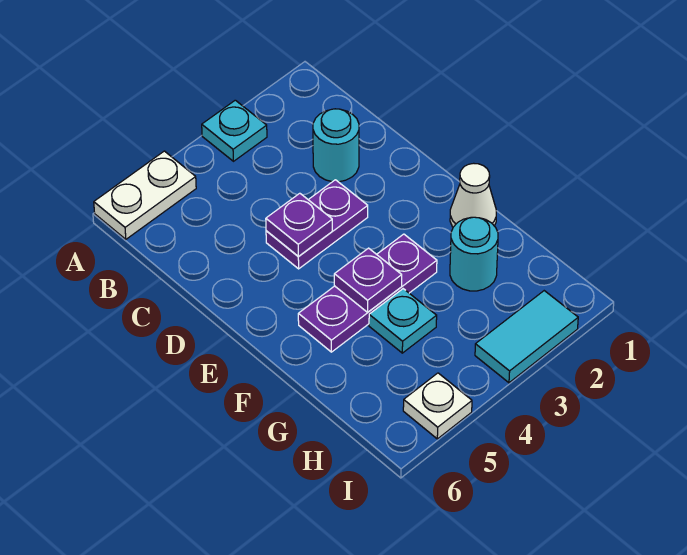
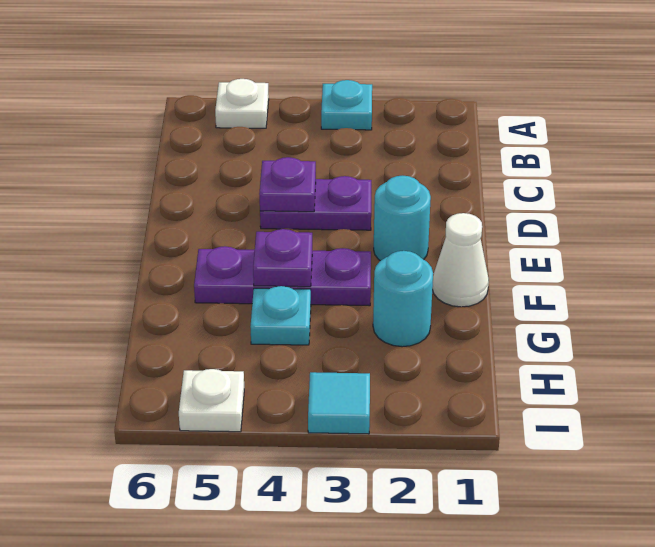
white plate A5:A6 level 1 -> white plate A5 level 1
cyan round brick C2 level 1 -> cyan round brick E2 level 1
cyan tile I2:I3 level 1 -> cyan tile I3 level 1

